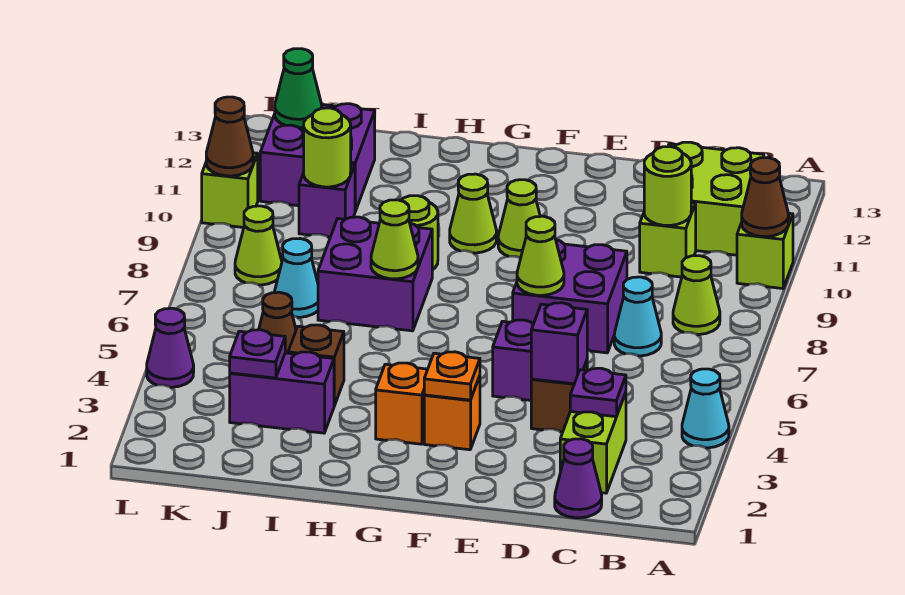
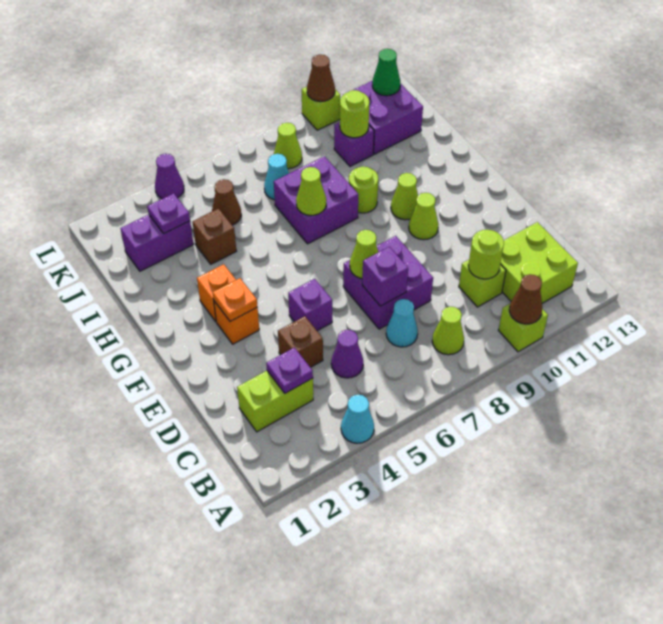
purple cone C1 level 1 -> purple cone C5 level 1
purple brick D4 level 2 -> purple brick D7 level 2
purple brick I3:J3 level 1 -> purple brick J2:J3 level 1

